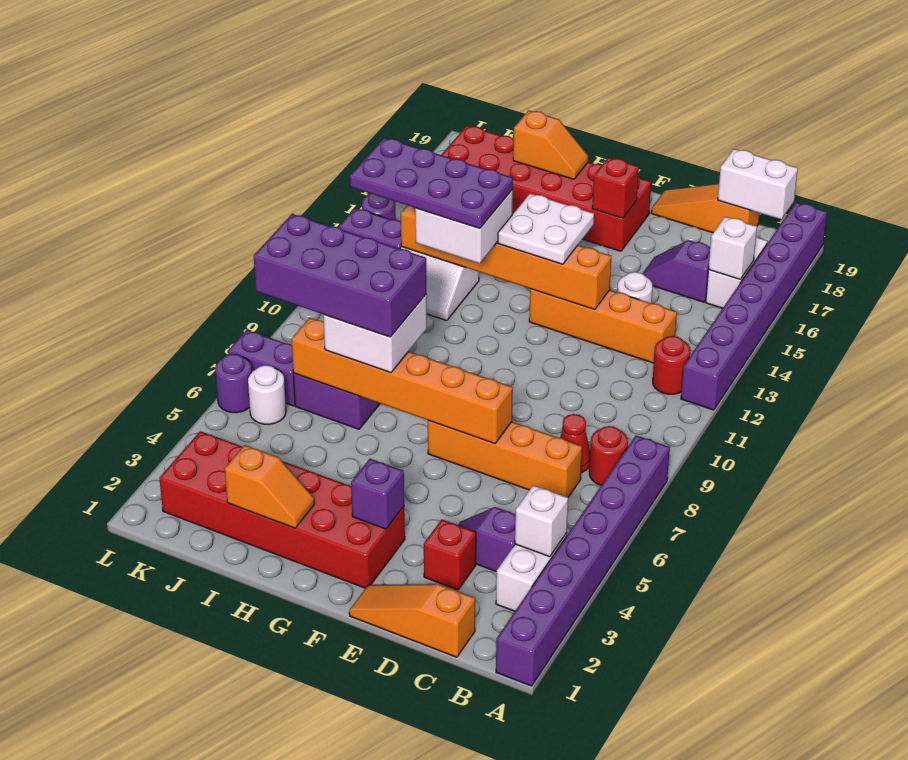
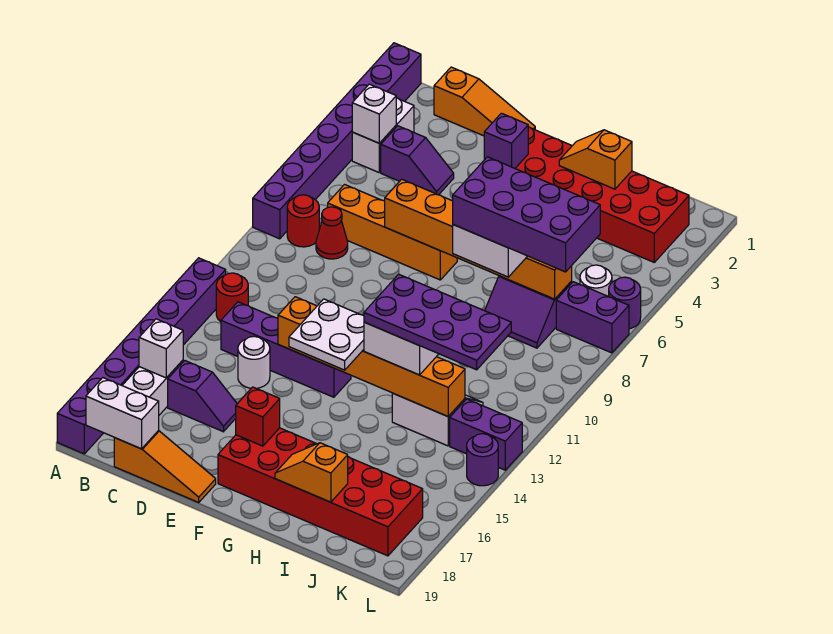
orange brick C13:F13 level 1 -> purple brick C13:F13 level 1
red brick D3 level 1 -> none

